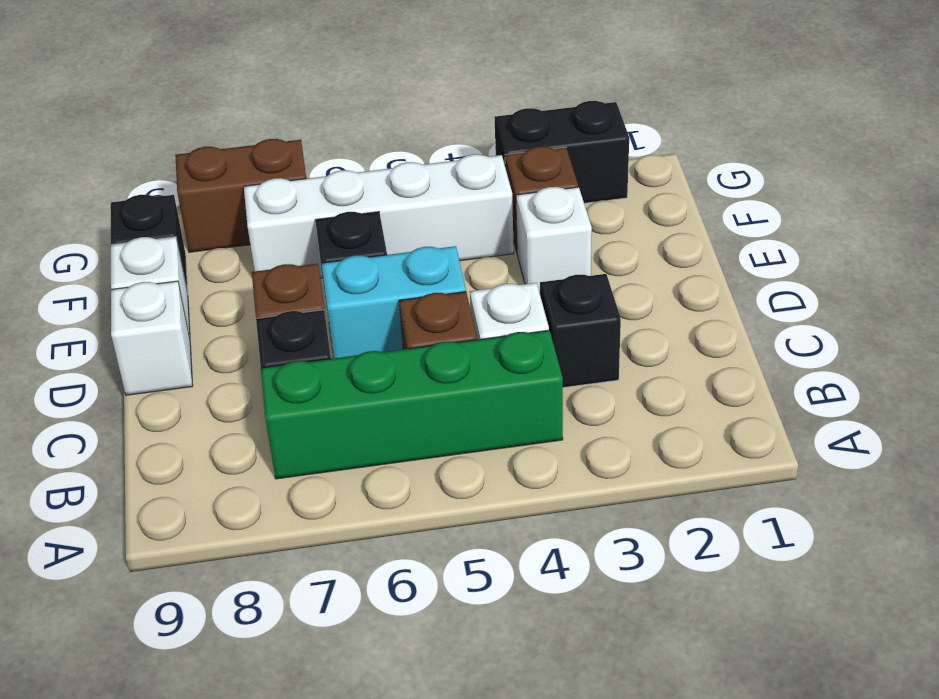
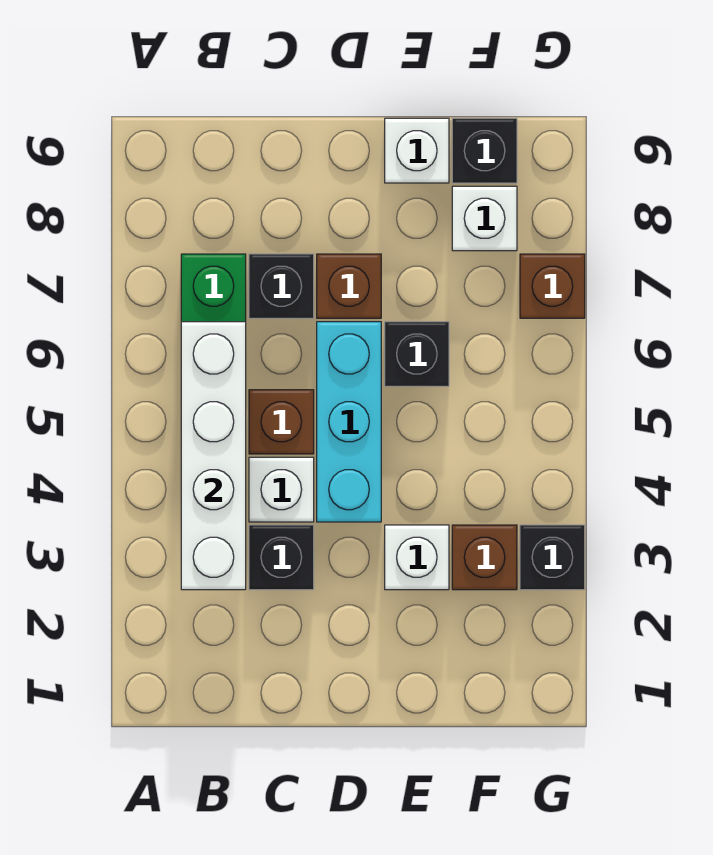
cyan brick D5:D6 level 1 -> cyan brick D4:D6 level 1
white brick D9 level 1 -> white brick F8 level 1
white brick F4:F7 level 1 -> white brick B3:B6 level 2
black brick G2:G3 level 1 -> black brick G3 level 1
brown brick G7:G8 level 1 -> brown brick G7 level 1

